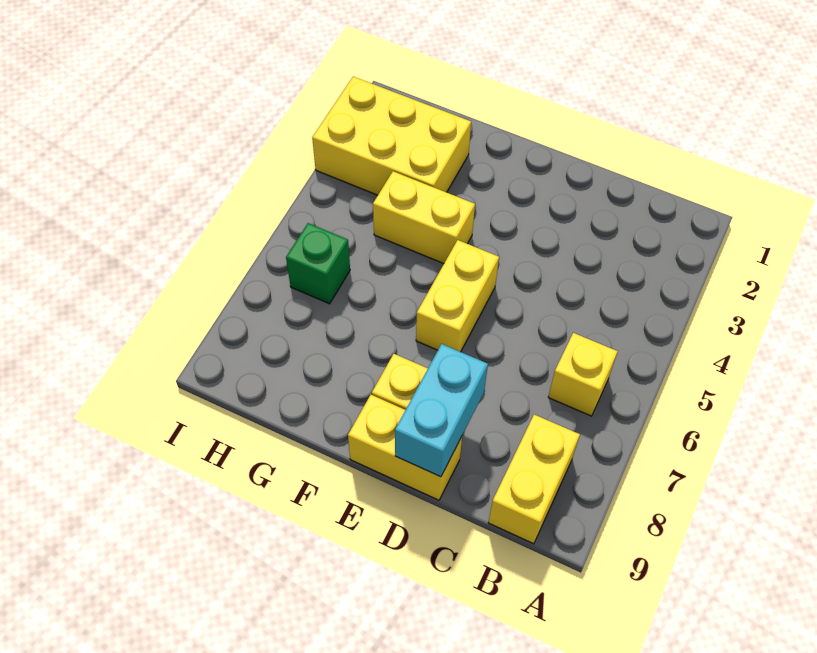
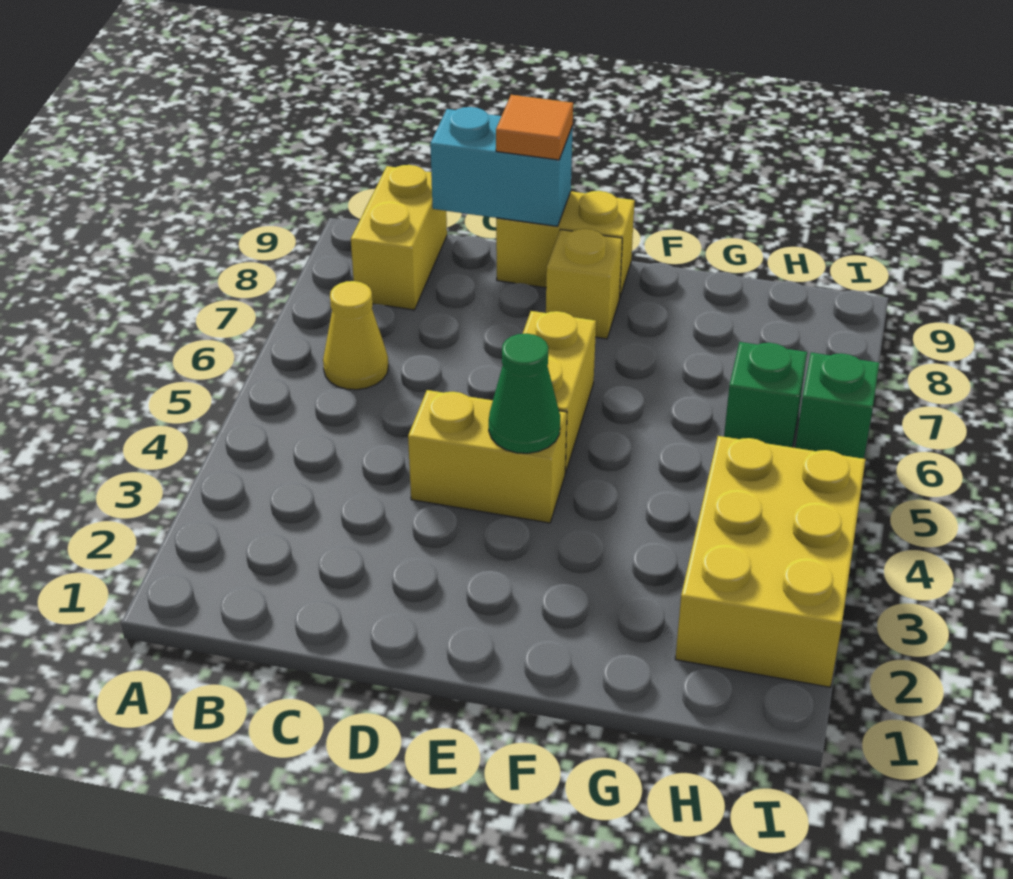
yellow brick B6 level 1 -> yellow cone B6 level 1
cyan brick D8:D9 level 2 -> cyan brick C9:D9 level 2
none -> orange tile D9 level 3
none -> green cone E4 level 2
yellow brick F4:G4 level 1 -> yellow brick D4:E4 level 1
yellow brick G2:I3 level 1 -> yellow brick H2:I4 level 1
none -> green brick I6 level 1

